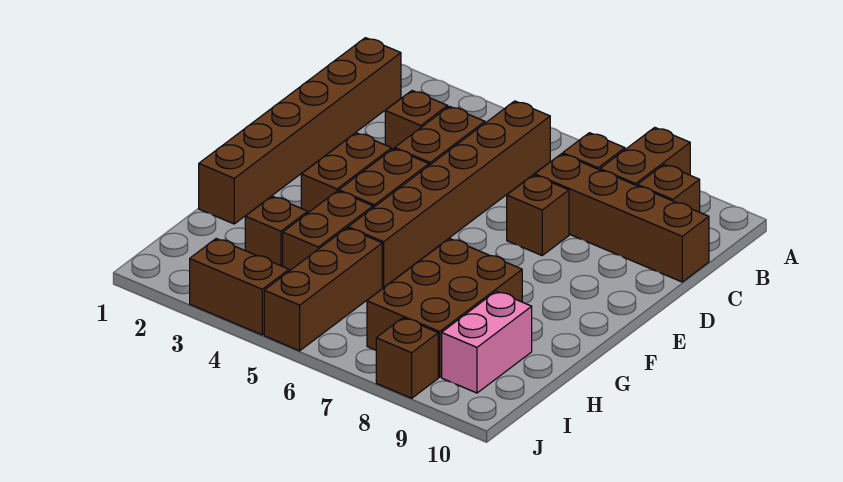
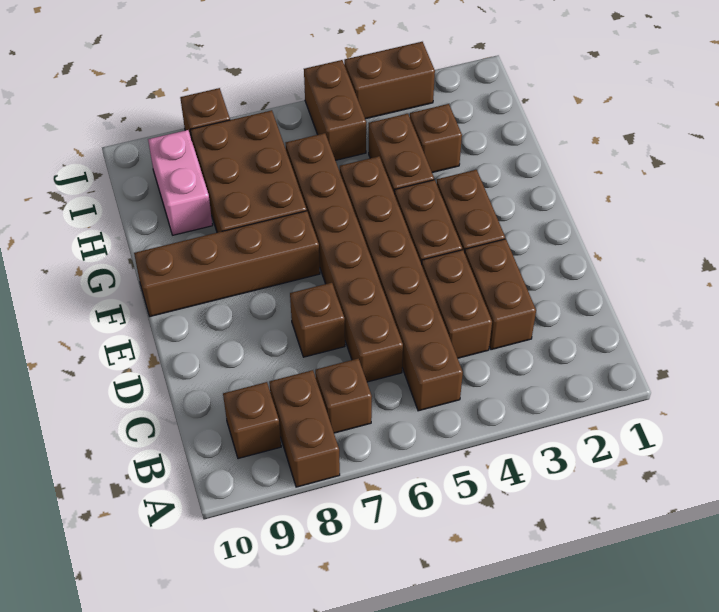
brown brick B1:G1 level 1 -> brown brick C6:H6 level 1
brown brick C3 level 1 -> brown brick C3:D3 level 1
brown brick C7:C10 level 1 -> brown brick F7:F10 level 1
brown brick H5:J5 level 1 -> brown brick I5:J5 level 1

